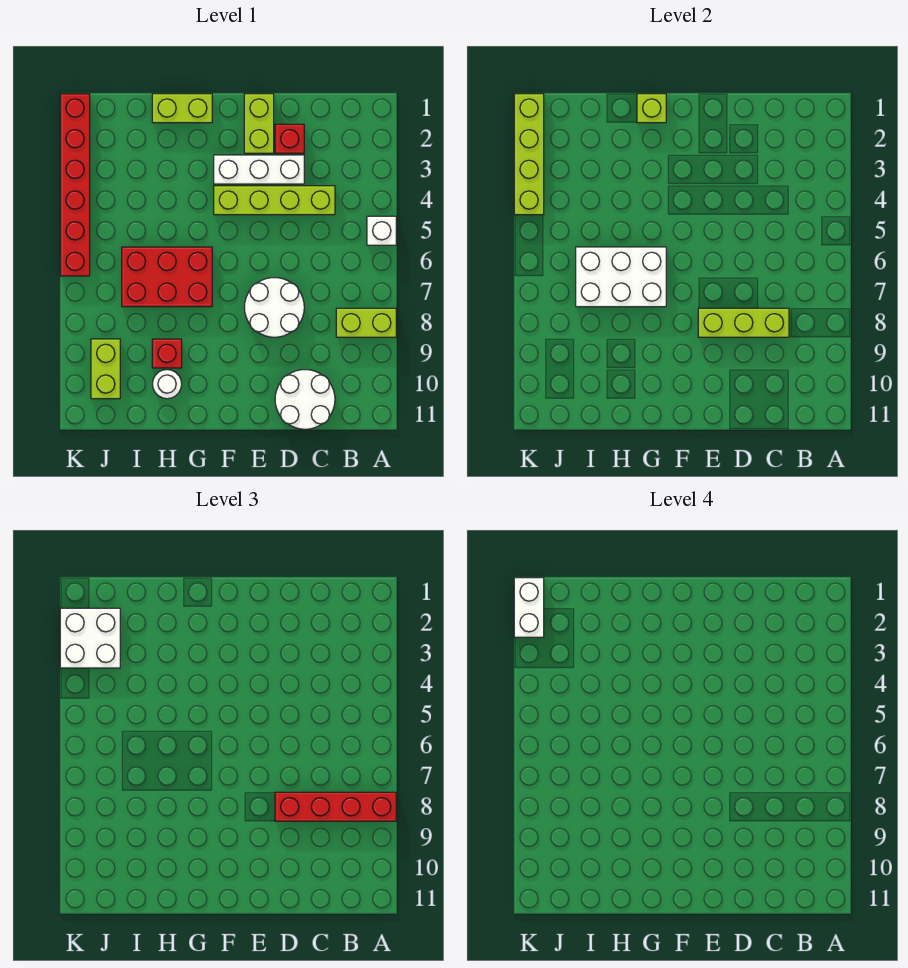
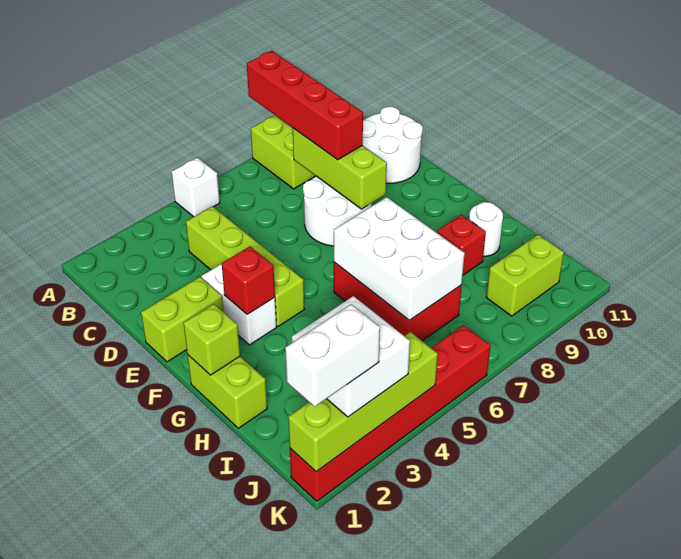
red brick D2 level 1 -> red brick F3 level 2
white brick D3:F3 level 1 -> white brick E3:F3 level 1

